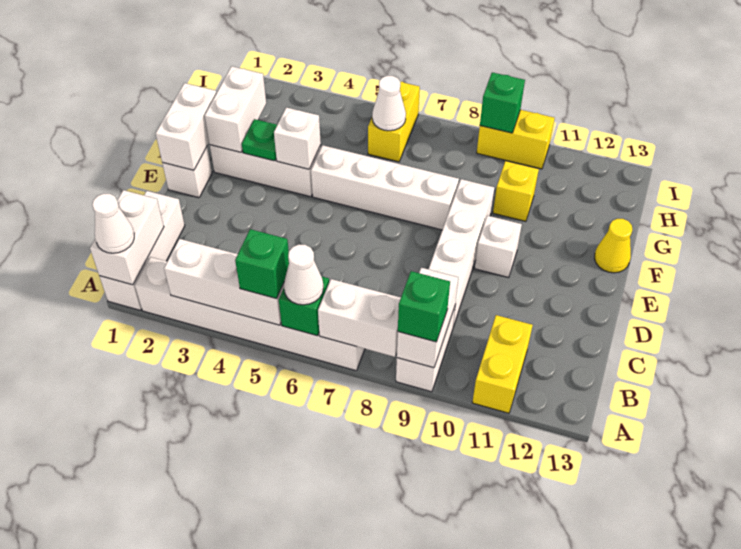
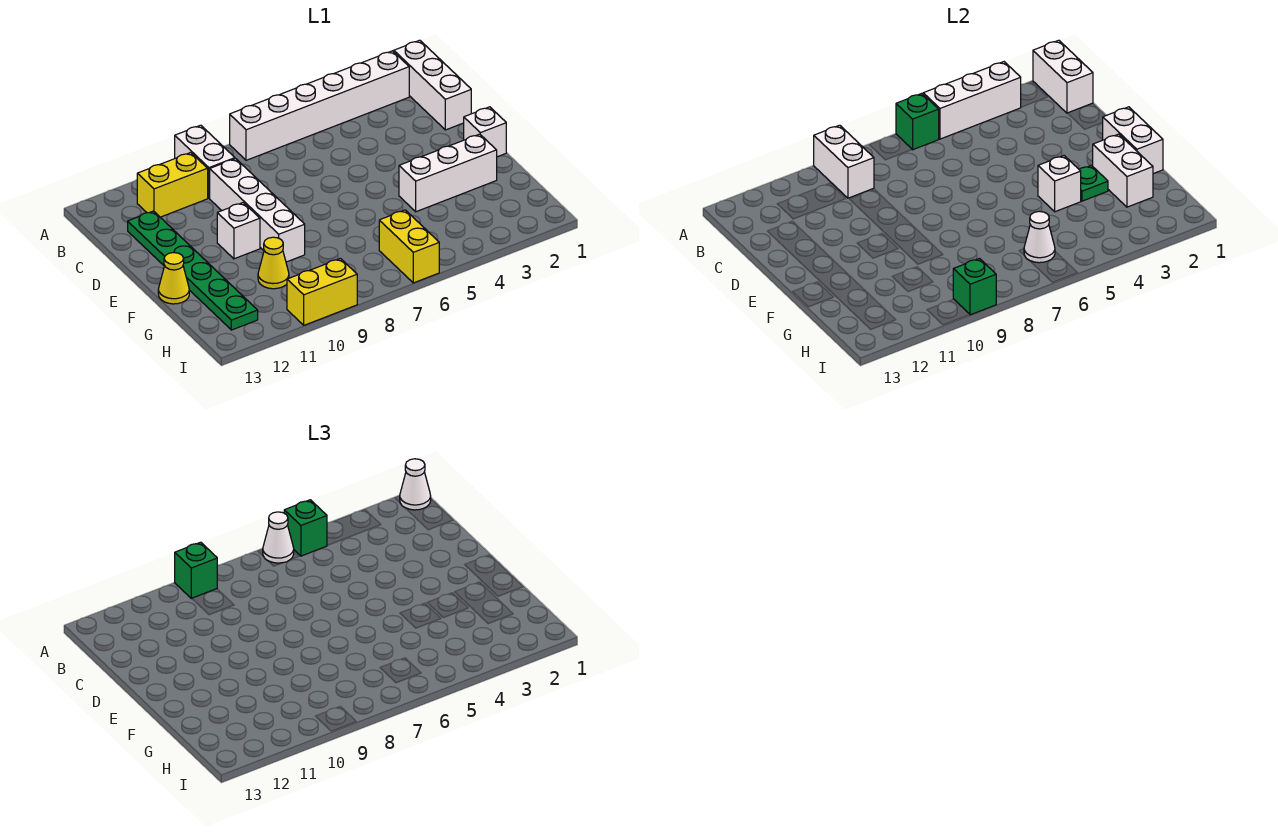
white brick A7:A8 level 2 -> none
yellow brick A11:B11 level 1 -> yellow brick B10:B11 level 1
none -> green plate C12:H12 level 1
white brick F5:F8 level 1 -> none
yellow brick G10 level 1 -> yellow cone G10 level 1

